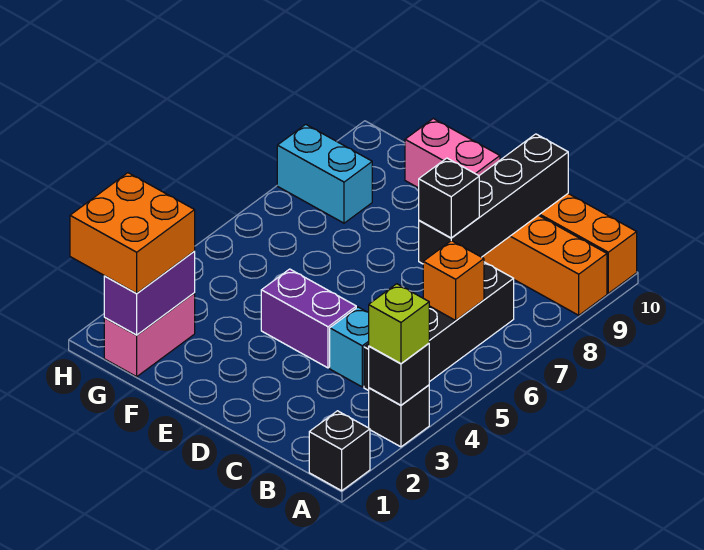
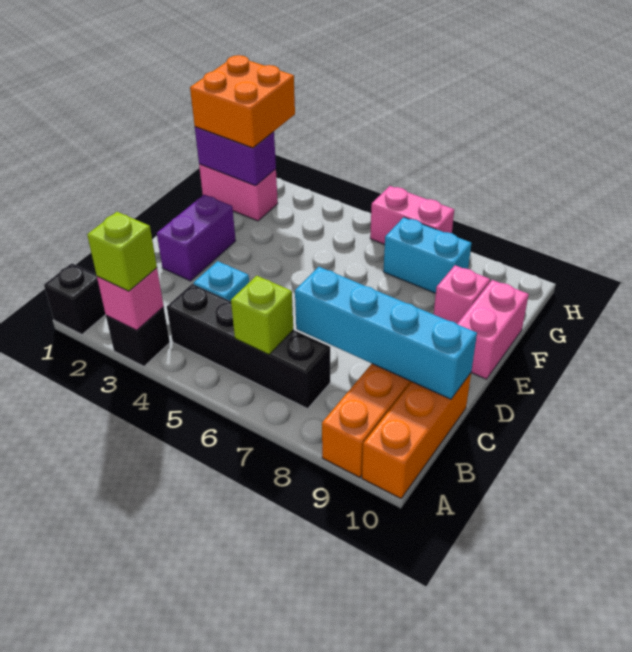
black brick A3 level 2 -> pink brick A3 level 2
orange brick B6 level 2 -> lime brick B6 level 2
black brick C7:C10 level 2 -> cyan brick C7:C10 level 2
black brick C7 level 3 -> none
purple brick D4:E4 level 1 -> purple brick D2:E2 level 1
none -> pink brick F9 level 1
cyan brick G8:H8 level 1 -> cyan brick G7:G8 level 1
none -> pink brick H6:H7 level 1

